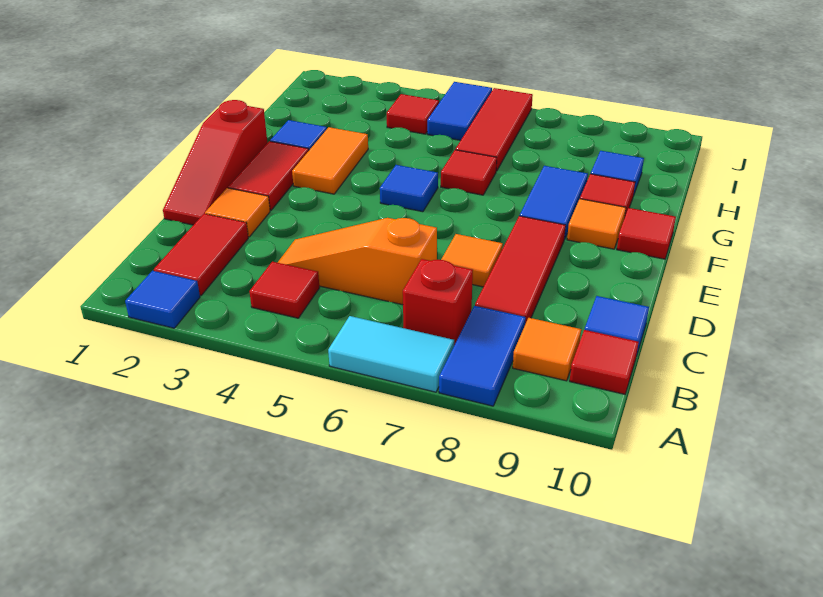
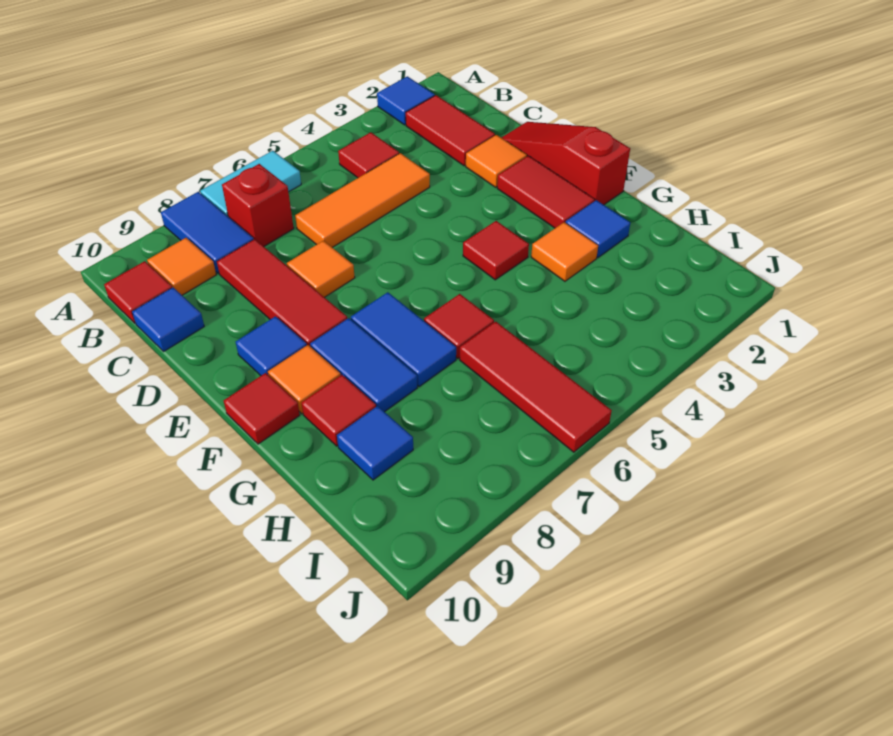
orange slope C4:C6 level 1 top 6 -> orange tile C4:C6 level 1
orange tile F3:G3 level 1 -> orange tile G3 level 1
blue tile F5 level 1 -> blue tile E9 level 1
red tile I4 level 1 -> red tile F4 level 1
blue tile I5:J5 level 1 -> blue tile F7:G7 level 1

